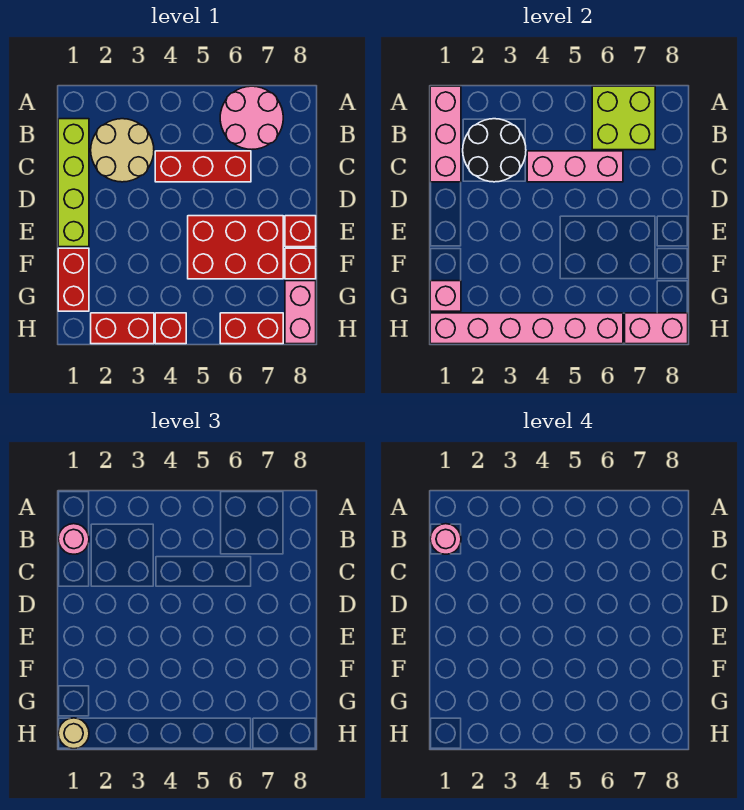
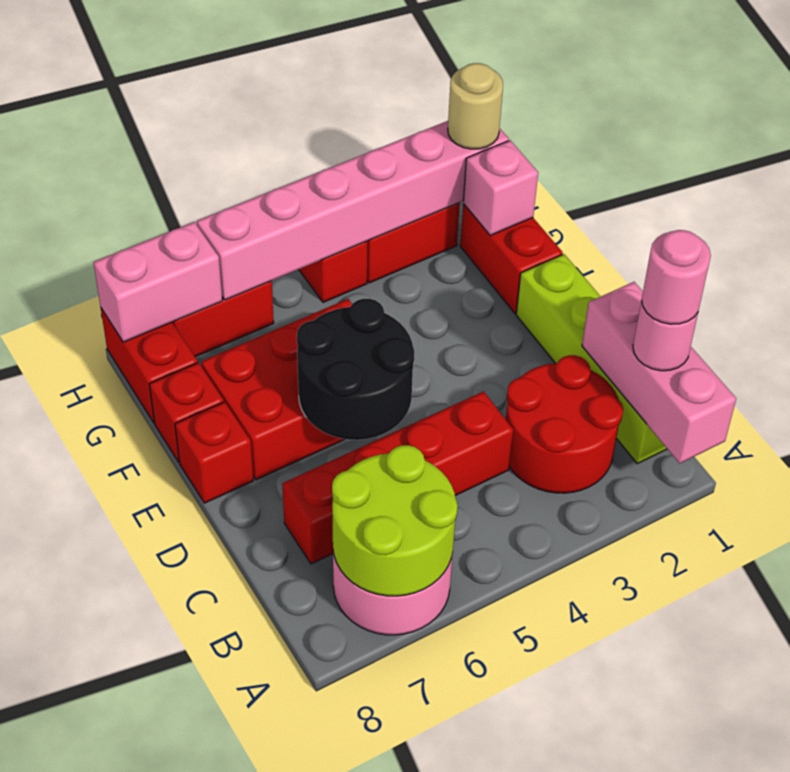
lime brick A6:B7 level 2 -> lime round brick A6:B7 level 2
tan round brick B2:C3 level 1 -> red round brick B2:C3 level 1
black round brick B2:C3 level 2 -> black round brick D5:E6 level 2
red brick C4:C6 level 1 -> red brick C4:C7 level 1
pink brick C4:C6 level 2 -> none
pink brick G8:H8 level 1 -> red brick G8:H8 level 1

